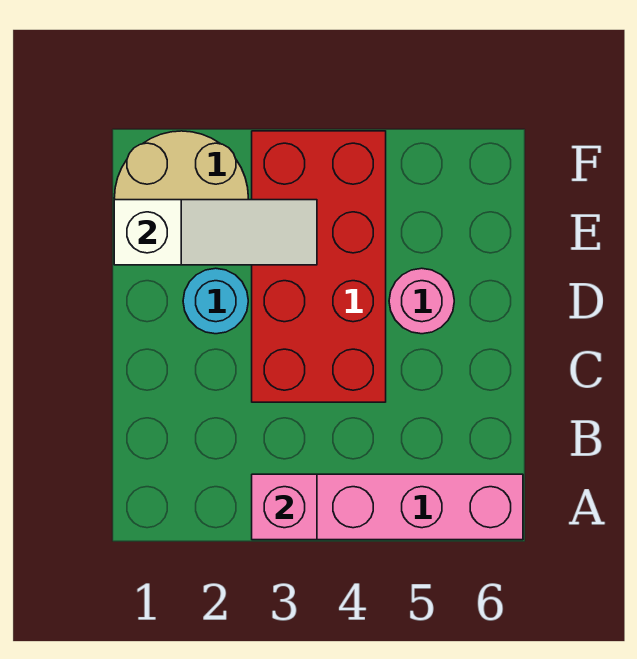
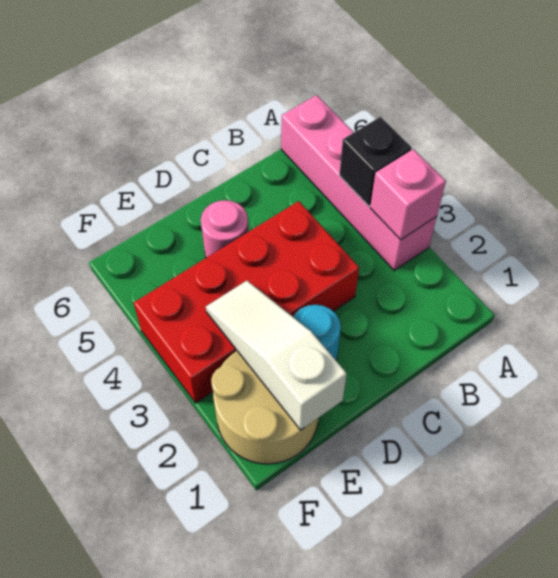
none -> black brick A4 level 2

